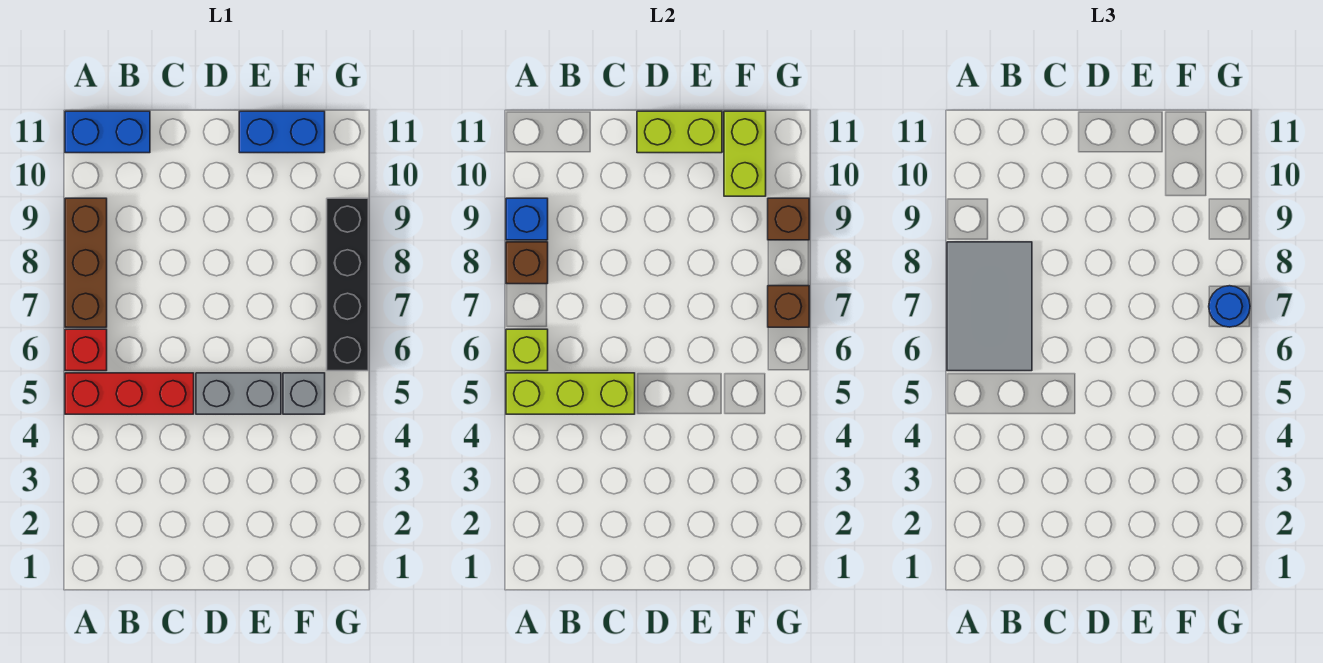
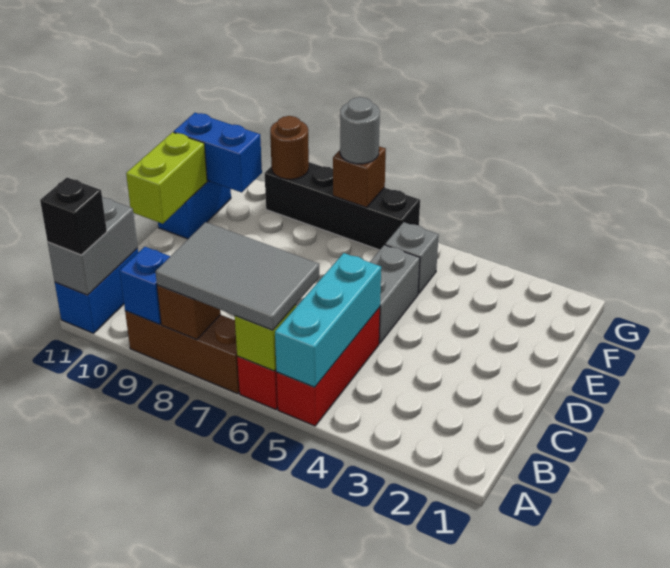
lime brick A5:C5 level 2 -> cyan brick A5:C5 level 2
none -> grey brick A11:B11 level 2
none -> black brick A11 level 3
lime brick F10:F11 level 2 -> blue brick F10:F11 level 2
blue round brick G7 level 3 -> grey round brick G7 level 3
brown brick G9 level 2 -> brown round brick G9 level 2

